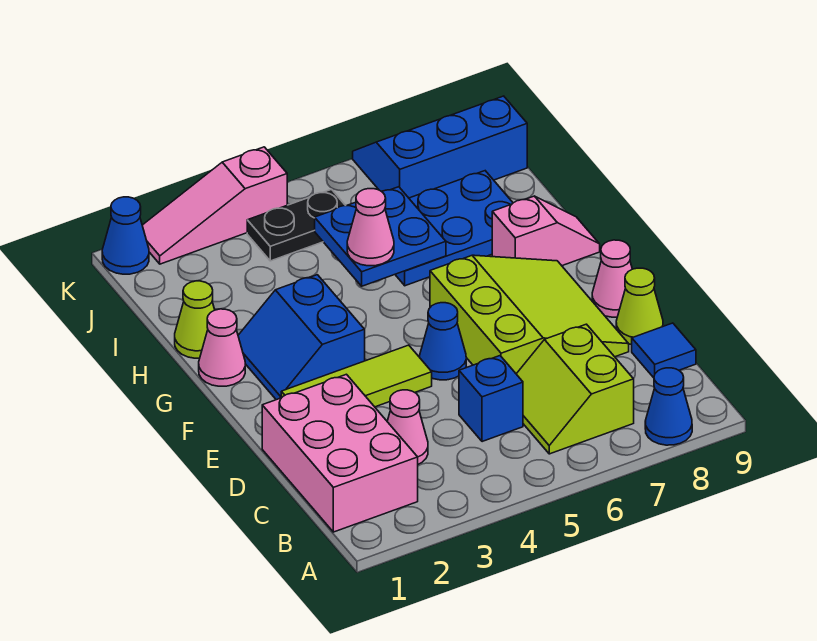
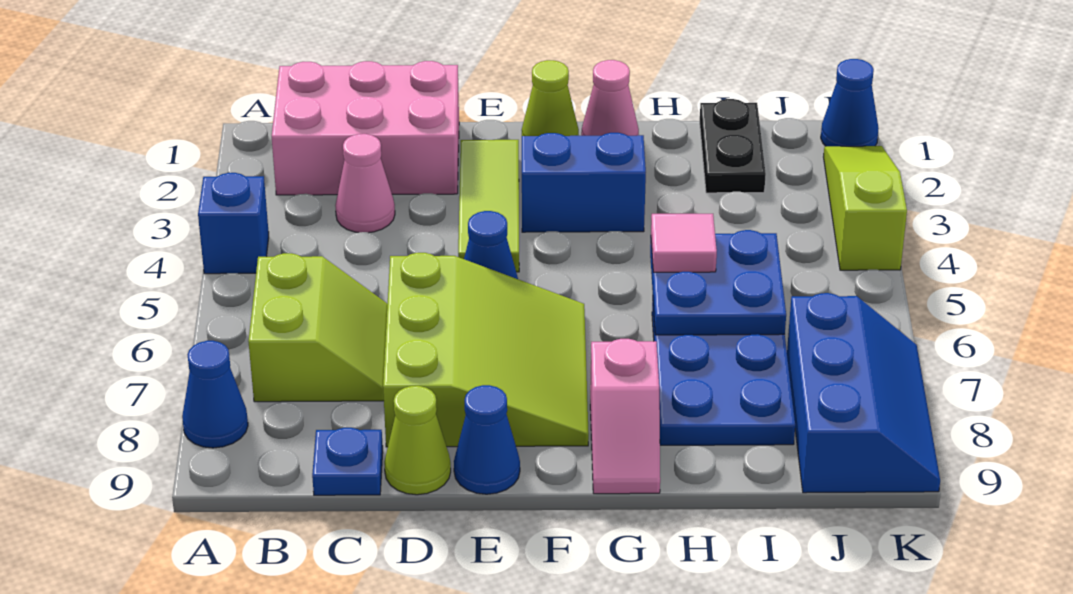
lime slope B6:C7 level 1 top 7 -> lime slope B6:C7 level 1 top B
blue brick C5 level 1 -> blue brick A4 level 1
blue tile C9 level 1 -> blue plate C9 level 1
lime slope D6:F8 level 1 top 6 -> lime slope D6:F8 level 1 top D
pink cone E9 level 1 -> blue cone E9 level 1
lime cone H1 level 1 -> lime cone F1 level 1
pink cone H5 level 3 -> pink tile H5 level 3
black plate J4:J5 level 1 -> black plate I1:I2 level 1
pink slope K2:K4 level 1 top 4 -> lime slope K2:K4 level 1 top 4

